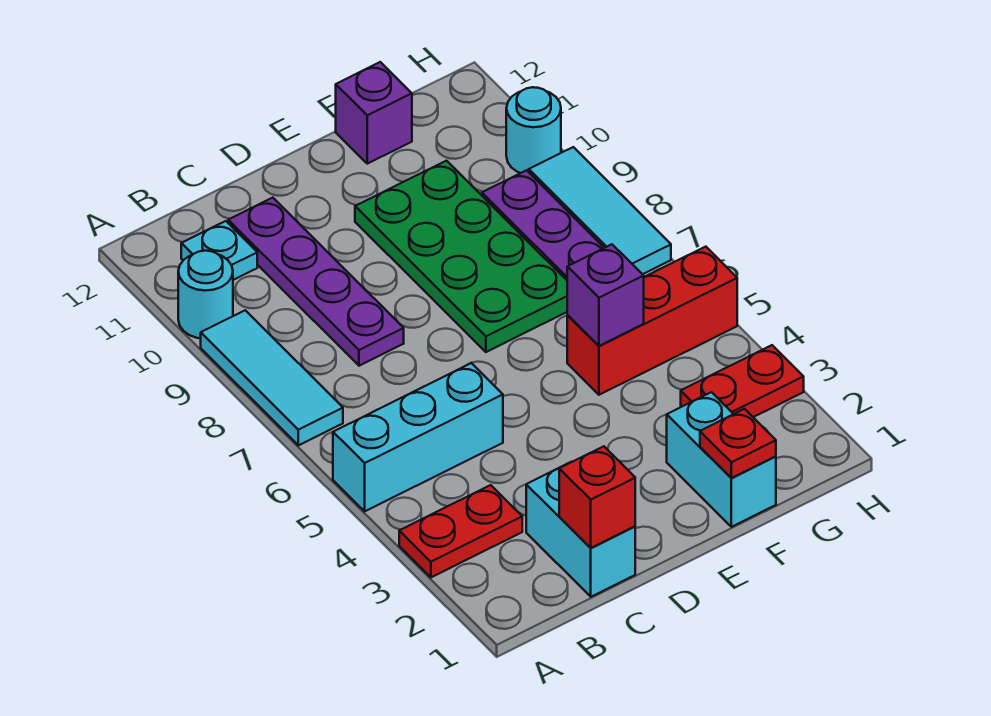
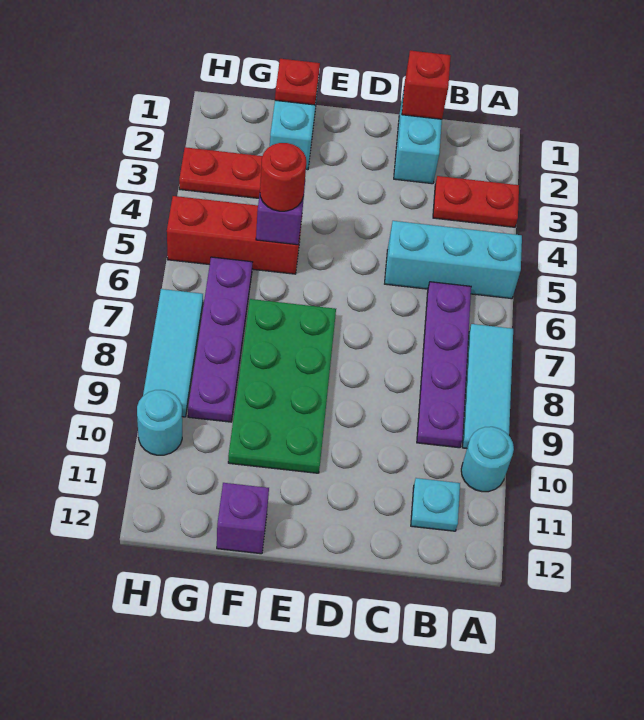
purple plate C8:C11 level 1 -> purple plate B6:B9 level 1
none -> red round brick F5 level 3

